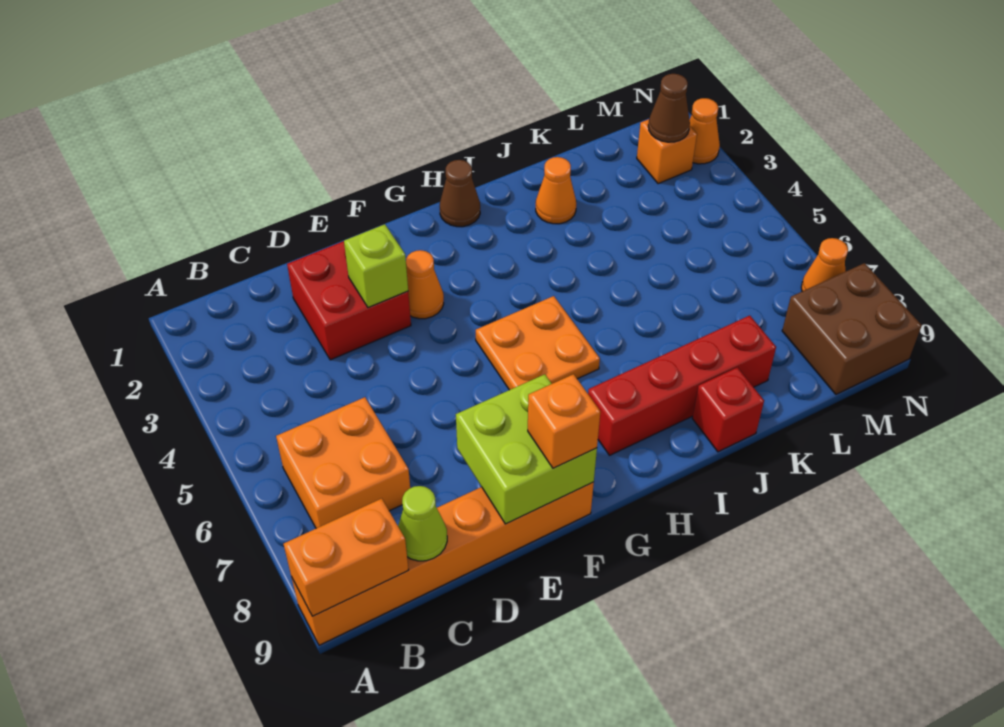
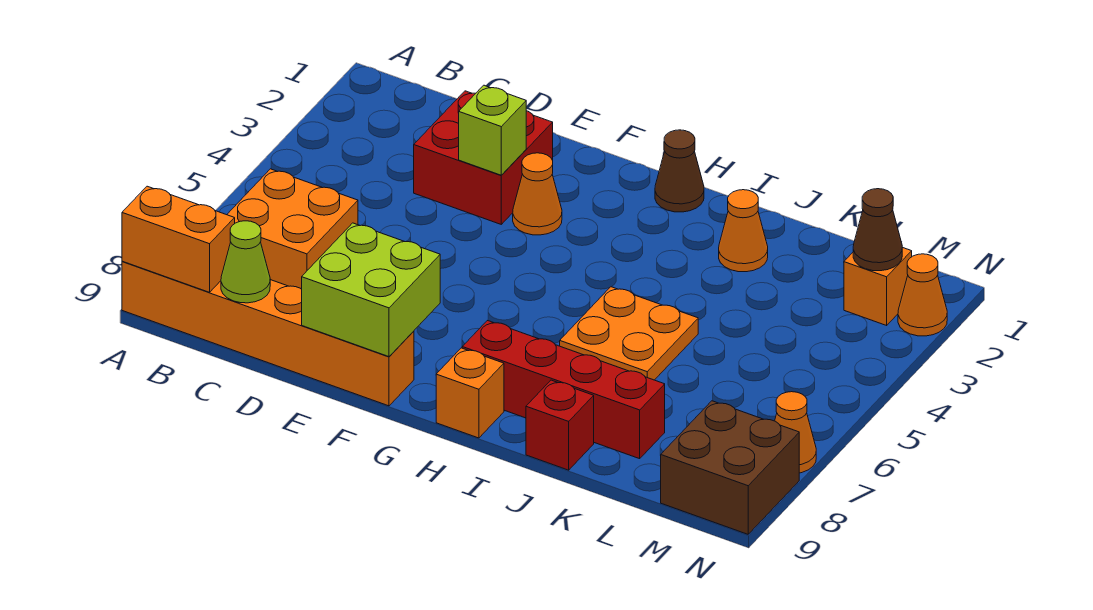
orange brick F9 level 3 -> orange brick H9 level 1
orange plate G5:H6 level 1 -> orange plate I5:J6 level 1

